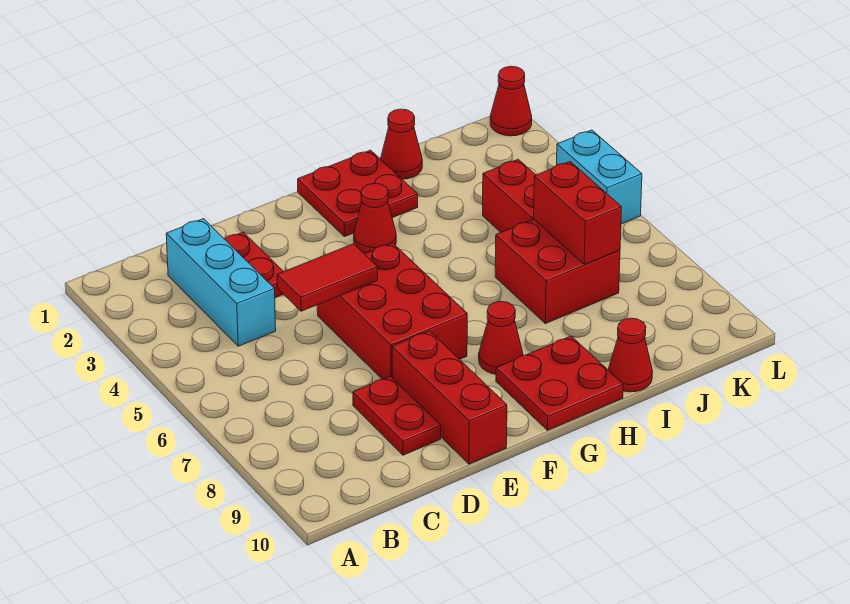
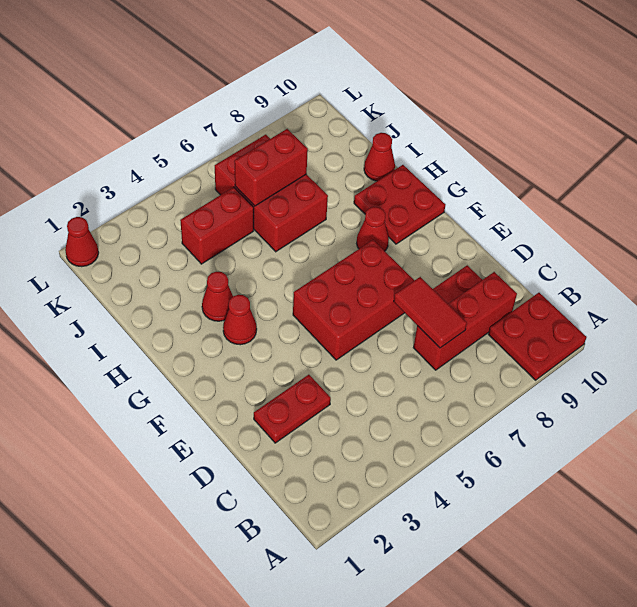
cyan brick C2:C4 level 1 -> none
red tile D5:E5 level 2 -> red tile C7:D7 level 2
red brick E8:E10 level 1 -> red brick C7:C9 level 1
red plate G1:H2 level 1 -> red plate A9:B10 level 1
red cone I1 level 1 -> red cone H3 level 1
red brick I6:J7 level 1 -> red brick I6:K7 level 1
cyan brick L4:L5 level 1 -> none

